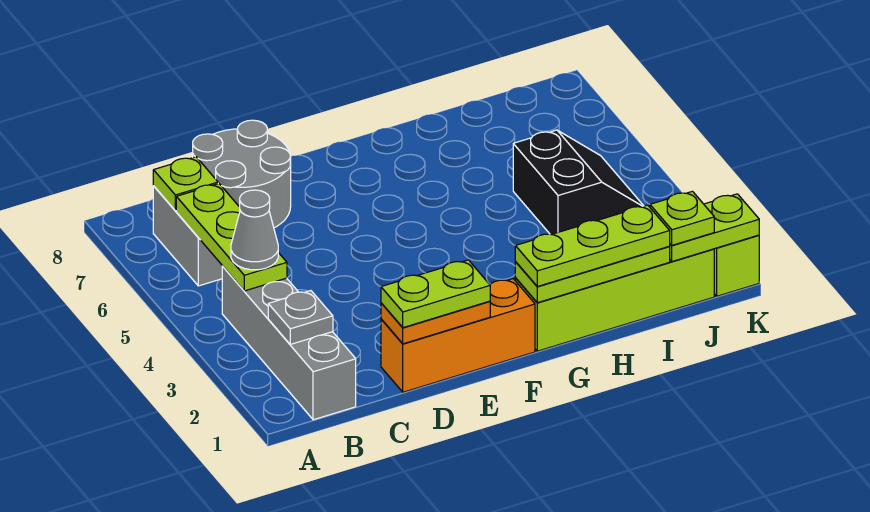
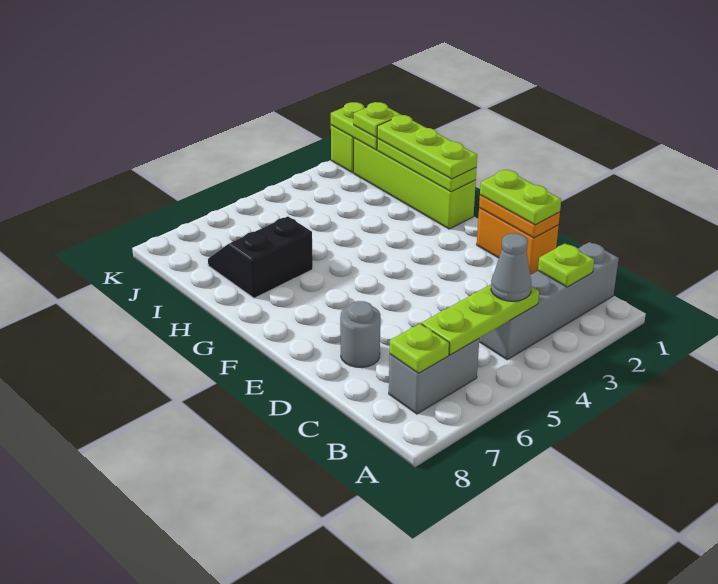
grey plate B2 level 2 -> lime plate B2 level 2
grey round brick C7:D8 level 1 -> grey round brick D7 level 1
orange brick D1:F1 level 1 -> orange brick D1:E1 level 1
black slope I4:J5 level 1 top I -> black slope H6:I7 level 1 top H

